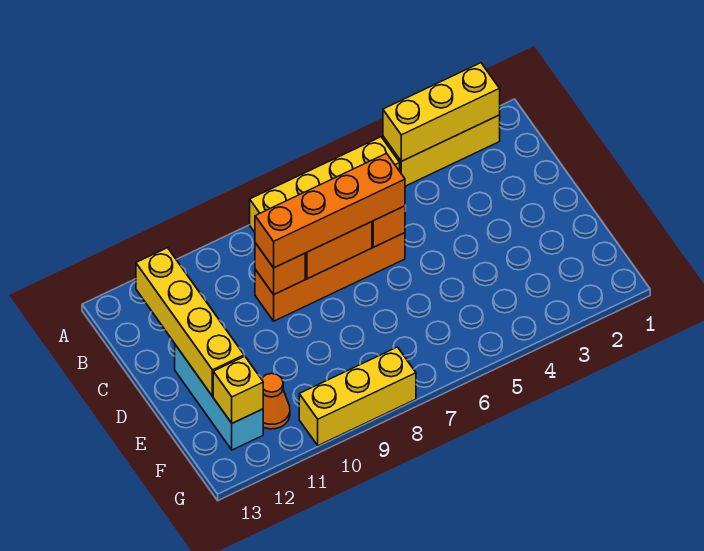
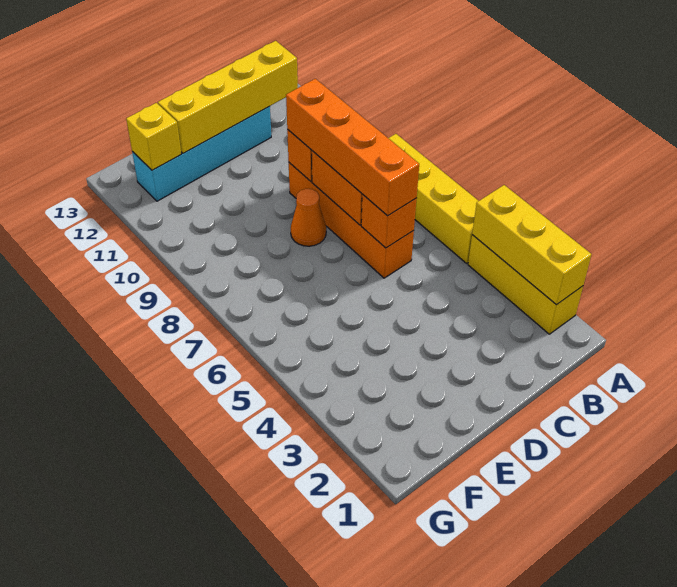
cyan brick D12:F12 level 1 -> cyan brick C12:F12 level 1
orange cone F11 level 1 -> orange cone D8 level 1
yellow brick G8:G10 level 1 -> none

